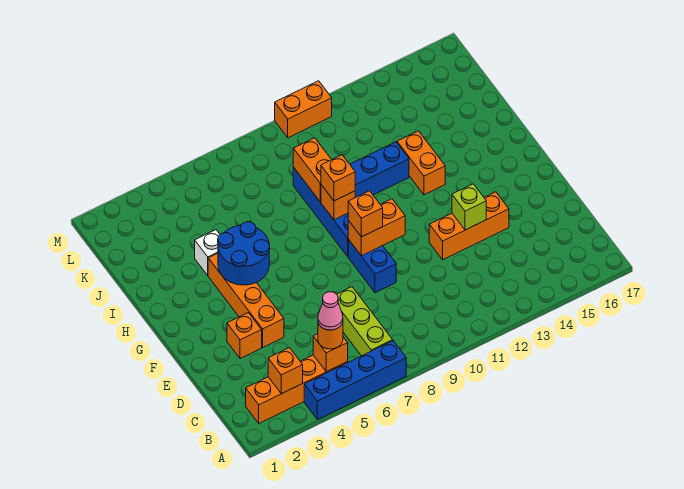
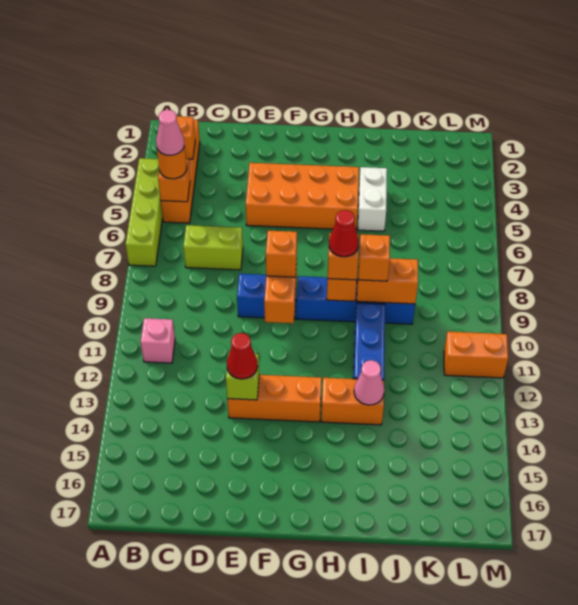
blue brick A4:A7 level 1 -> lime brick A4:A7 level 1
lime brick B7:D7 level 1 -> lime brick C7:D7 level 1
none -> pink brick B11 level 1
orange brick E3 level 1 -> orange brick I9 level 3
orange brick E4:H4 level 1 -> orange brick E4:H5 level 1
orange brick E12:E14 level 1 -> orange brick E13:G13 level 1
none -> red cone E13 level 3
blue round brick G4:H5 level 2 -> none
none -> red cone H9 level 4
white brick I4 level 1 -> white brick I4:I5 level 1
none -> pink cone I13 level 2
orange brick M10:M11 level 1 -> orange brick L11:M11 level 1

